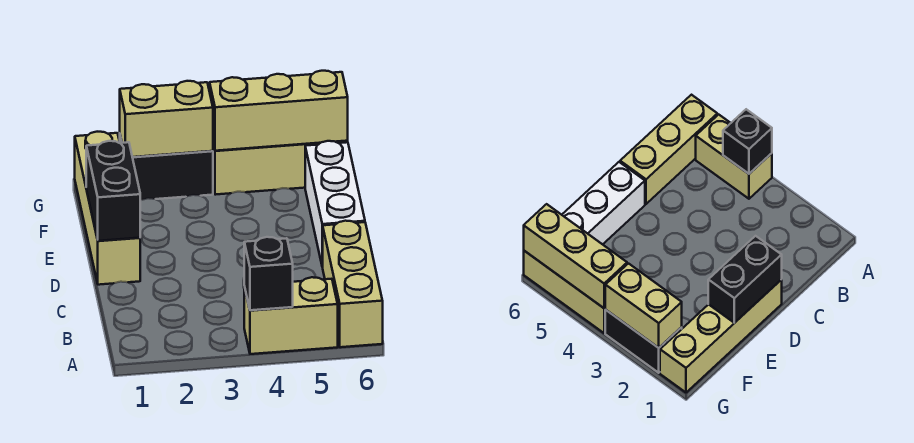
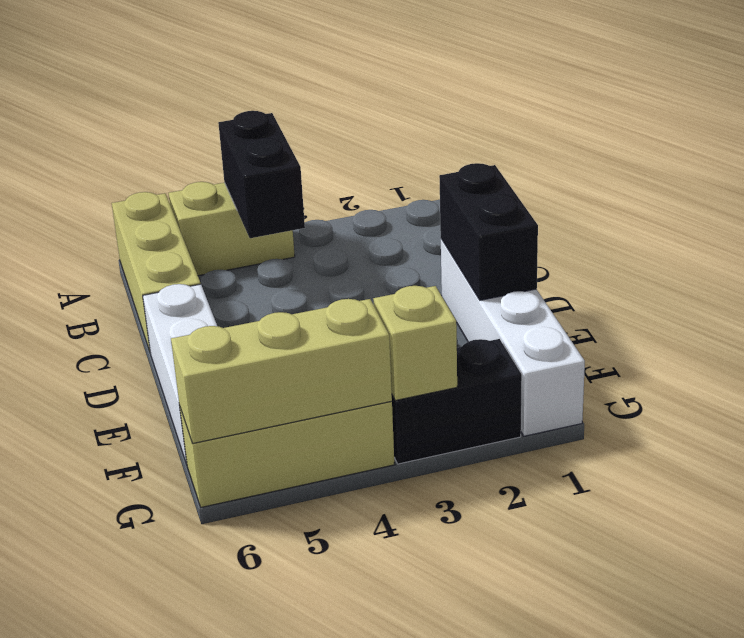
black brick A4 level 2 -> black brick A4:B4 level 2
tan brick D1:G1 level 1 -> white brick D1:G1 level 1
tan brick G2:G3 level 2 -> tan brick G3 level 2

